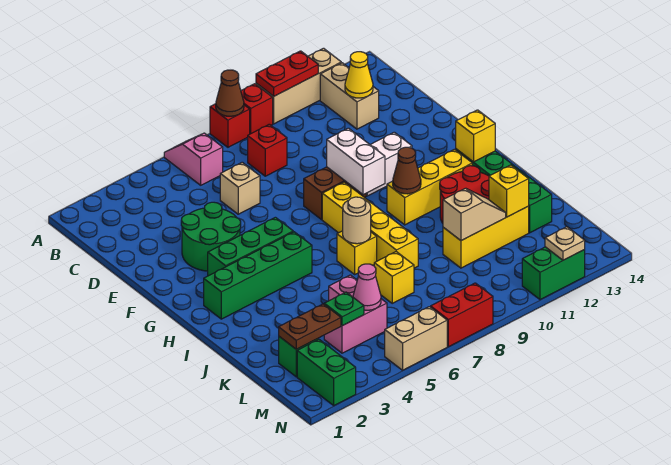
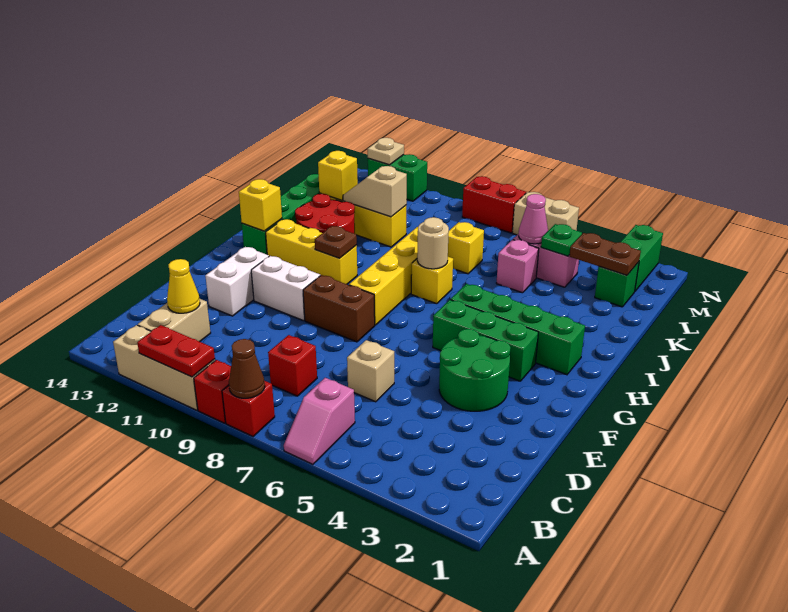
white brick F9:G9 level 2 -> white brick E12:F12 level 1
brown cone H10 level 2 -> brown plate H10 level 2

